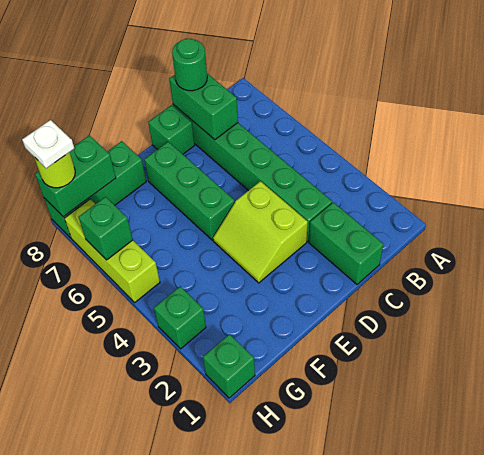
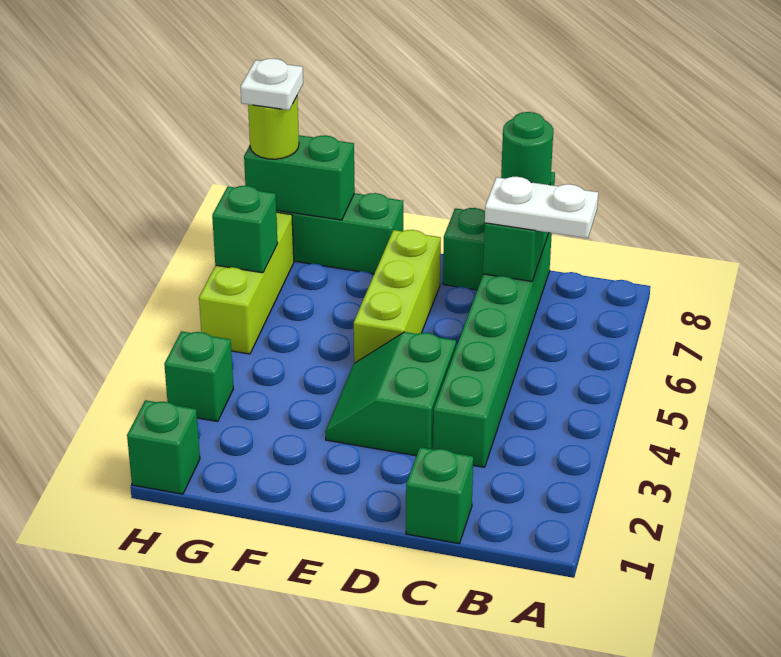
none -> white plate B7:C7 level 3
green brick C1:C2 level 1 -> green brick C1 level 1
lime slope D3:E4 level 1 top D -> green slope D3:E4 level 1 top D
green brick E5:E7 level 1 -> lime brick E5:E7 level 1

